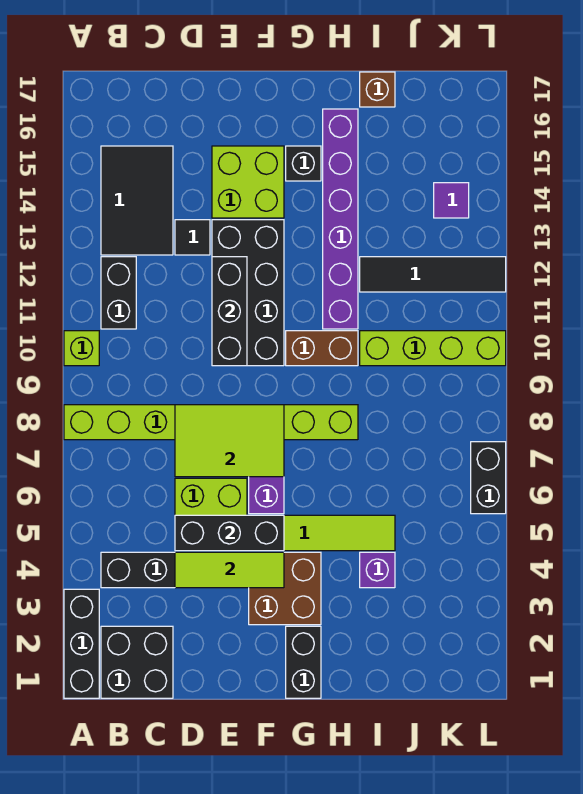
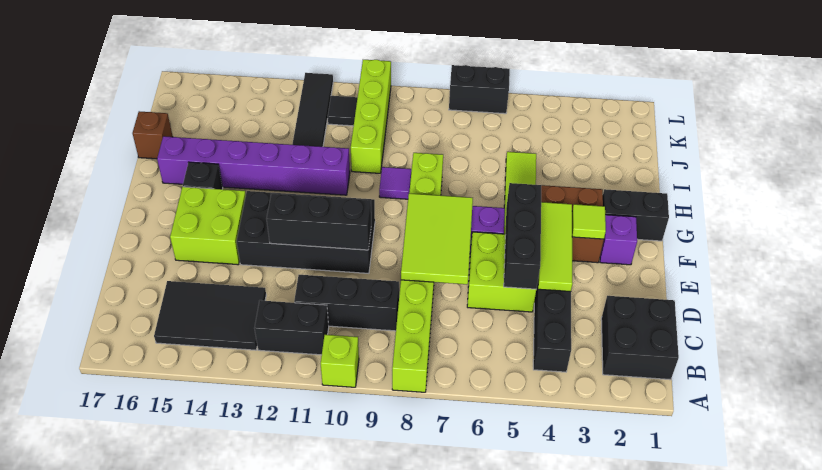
black brick A1:A3 level 1 -> black brick C9:C11 level 1
black tile D13 level 1 -> black tile K11 level 1
none -> lime tile F3 level 2
brown brick G10:H10 level 1 -> none
purple brick I4 level 1 -> purple brick F2 level 1
purple tile K14 level 1 -> purple tile H9 level 1

